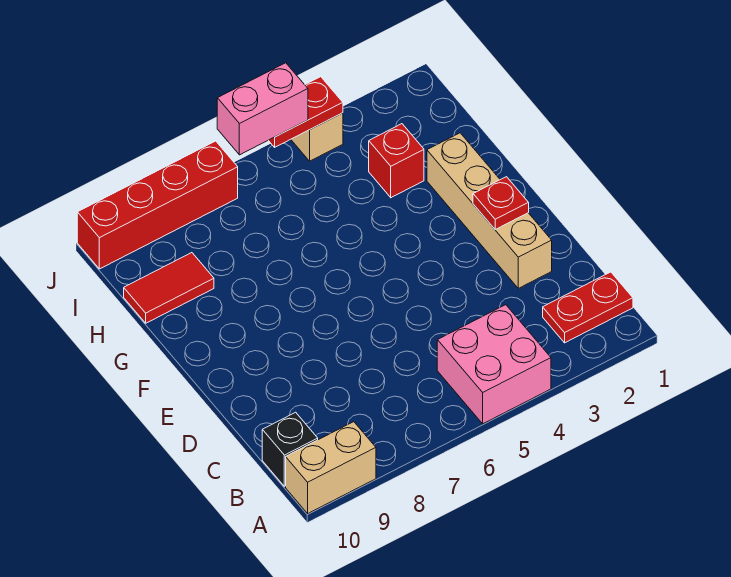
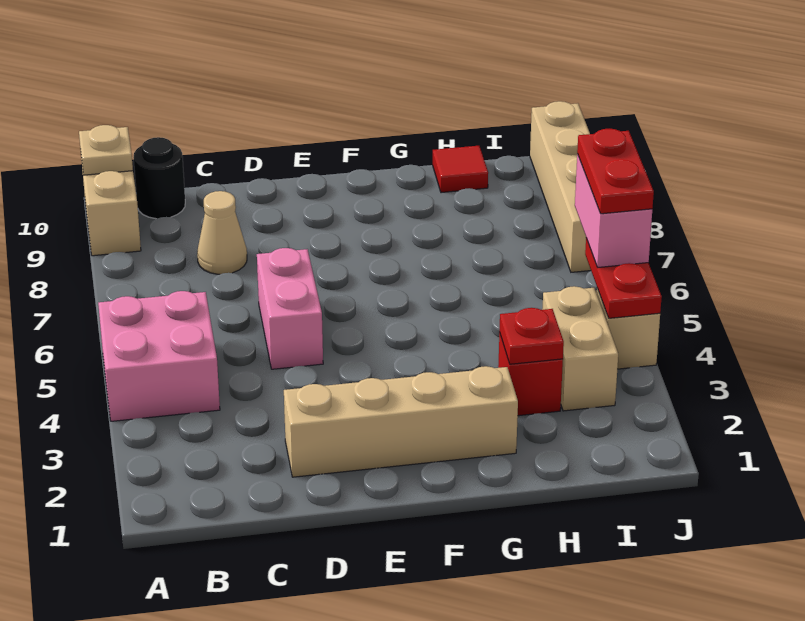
none -> tan plate A10 level 2
red plate B1:B2 level 1 -> red plate J5:J6 level 4
black brick B10 level 1 -> black round brick B10 level 1
none -> tan cone C8 level 1
none -> pink brick D5:D6 level 1
red plate E2 level 2 -> red plate H3 level 2
red tile H9:H10 level 1 -> red tile H10 level 1
none -> tan brick I3:I4 level 1
red brick J7:J10 level 1 -> tan brick J7:J10 level 1

